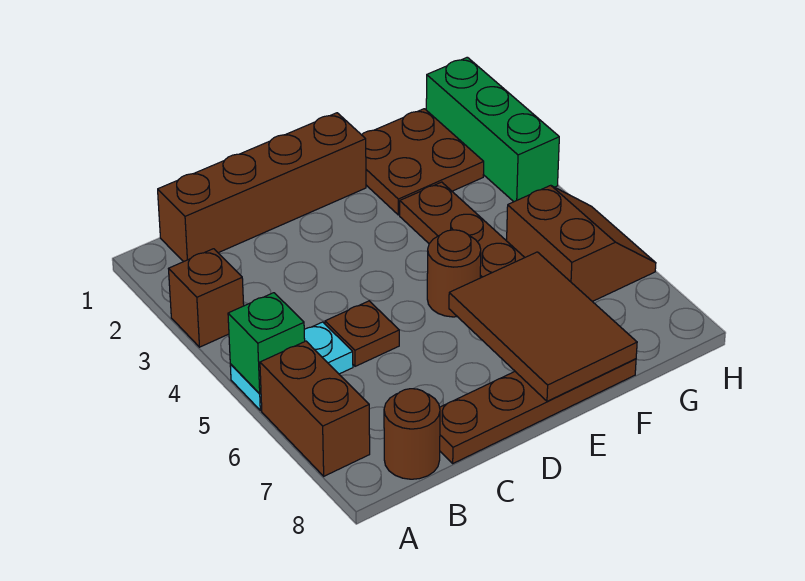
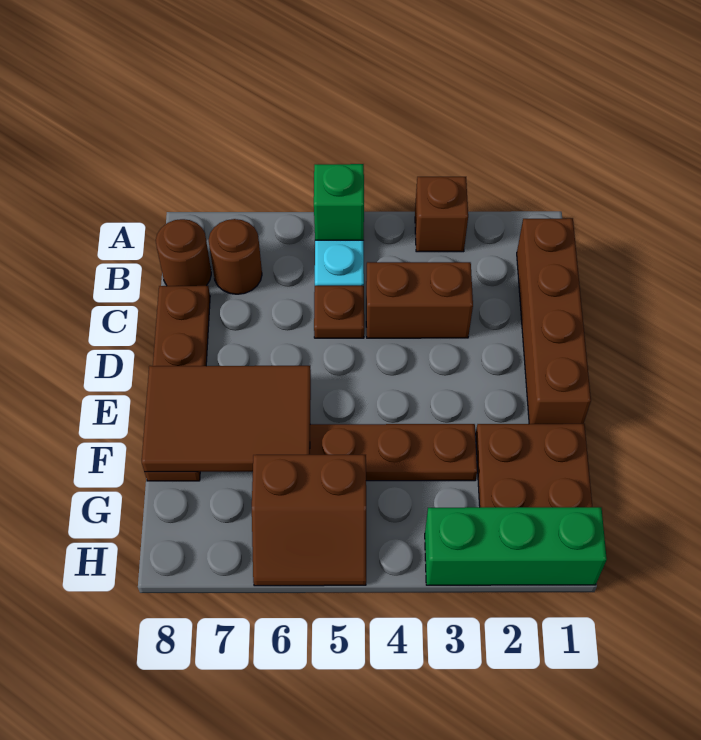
brown brick A6:A7 level 1 -> brown brick C3:C4 level 1
brown round brick E5 level 1 -> brown round brick B7 level 1

